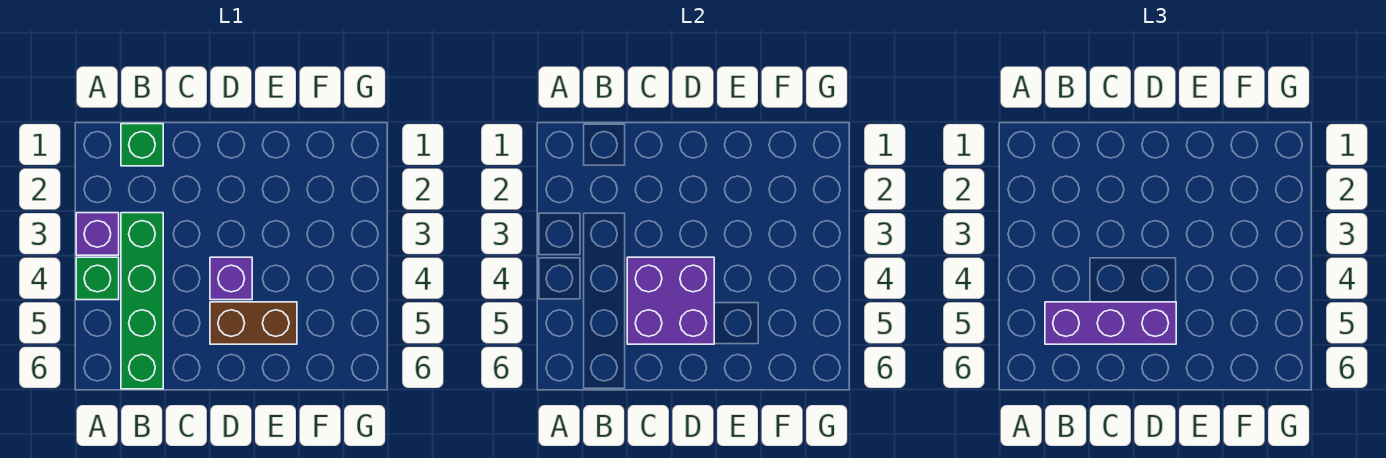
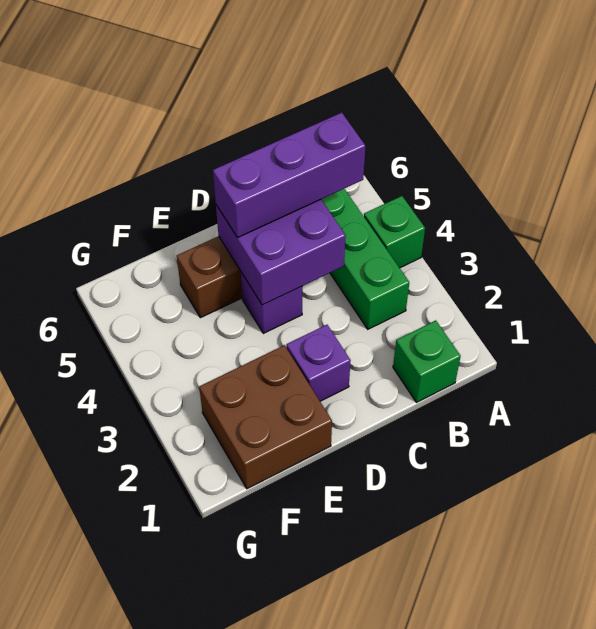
purple brick A3 level 1 -> purple brick D2 level 1
none -> brown brick E1:F2 level 1

